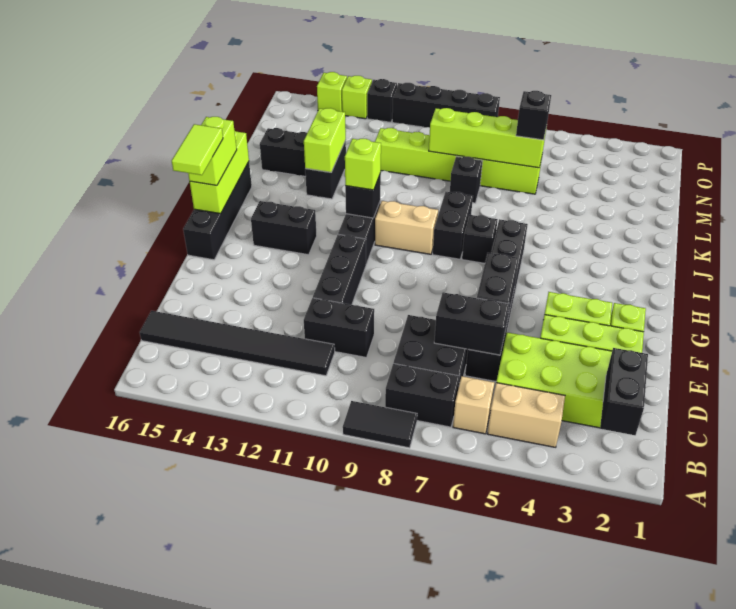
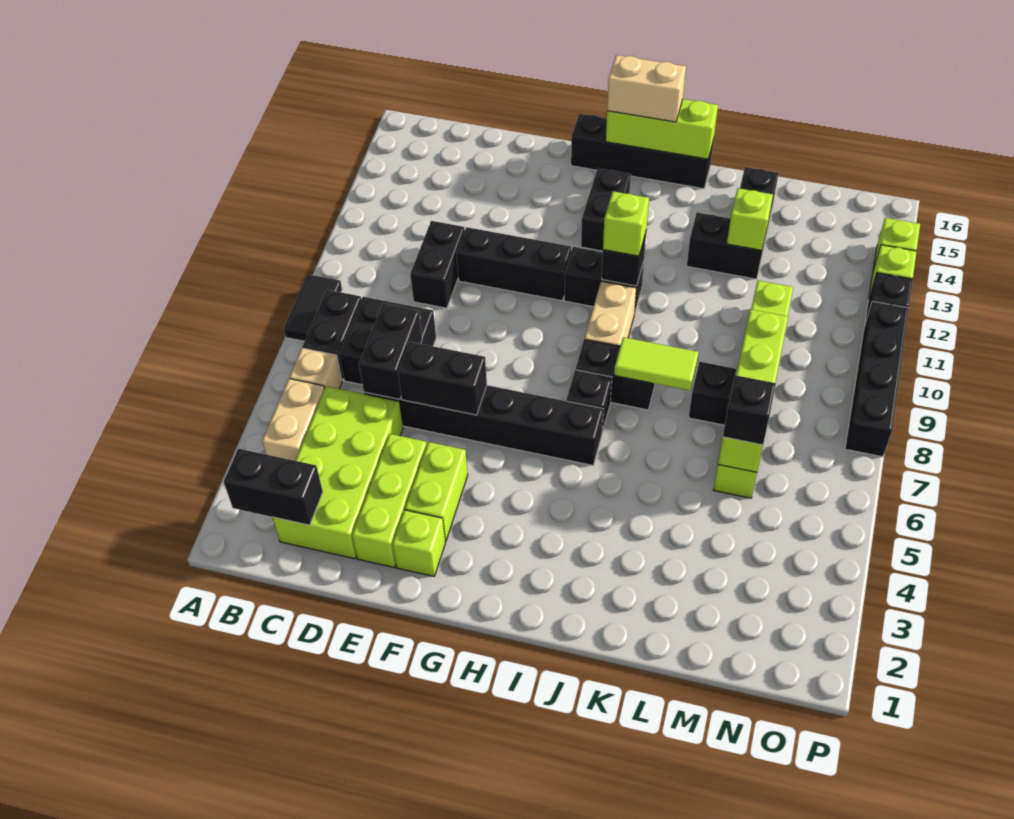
black tile C11:C16 level 1 -> none
lime tile G16:H16 level 4 -> lime tile J8:K8 level 2
lime brick H16:I16 level 3 -> tan brick H16:I16 level 3
lime brick K13:L13 level 2 -> lime brick L13 level 2

